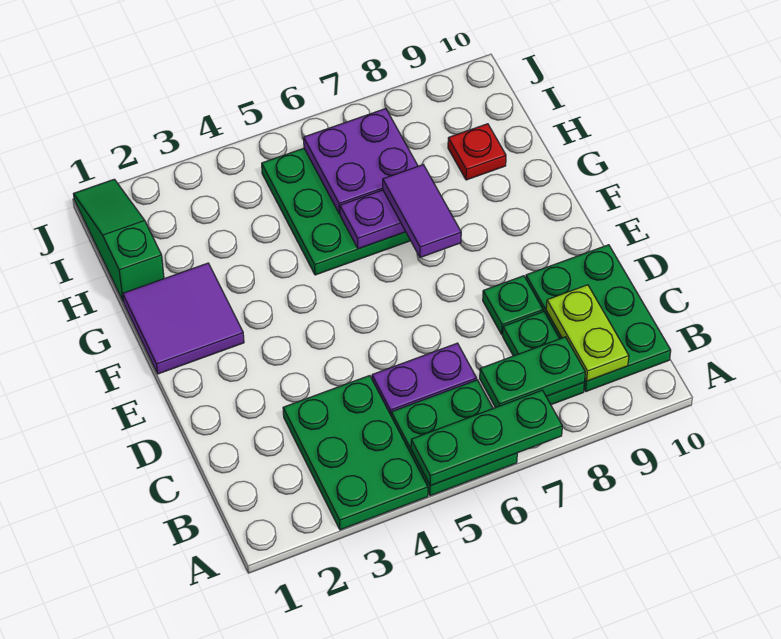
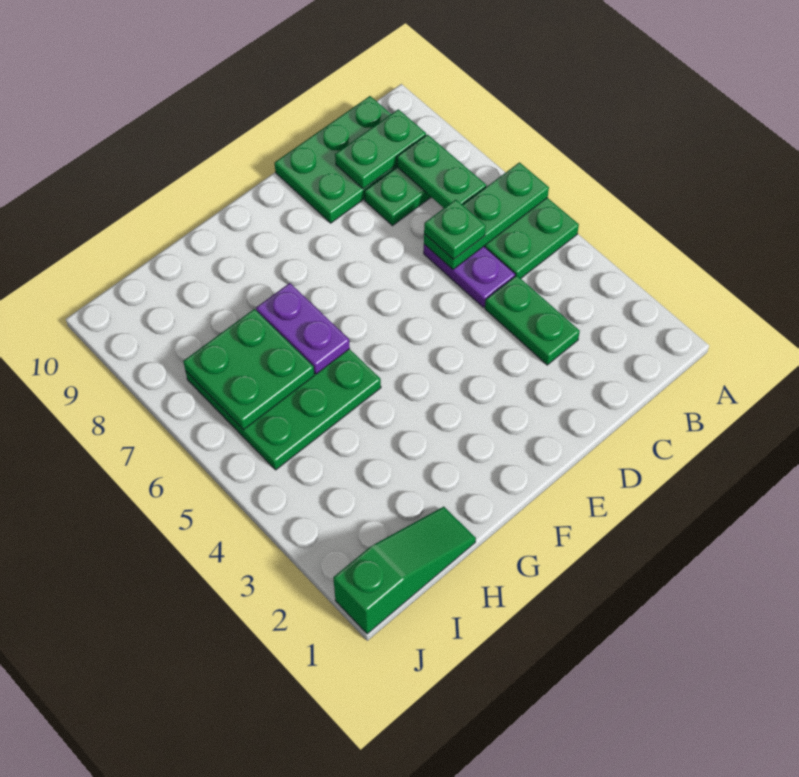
green plate A3:C4 level 1 -> green plate C3:C4 level 1
green plate A5:A7 level 2 -> green plate A6:C6 level 2
lime plate B9:C9 level 2 -> green plate B9:C9 level 2
green plate D8 level 1 -> green plate C6 level 3
purple tile F1:G2 level 1 -> none
purple tile F7:G7 level 3 -> none
green slope H1:J1 level 1 top H -> green slope H1:J1 level 1 top J
purple plate H6:I7 level 2 -> green plate H6:I7 level 2
red plate H9 level 1 -> none

